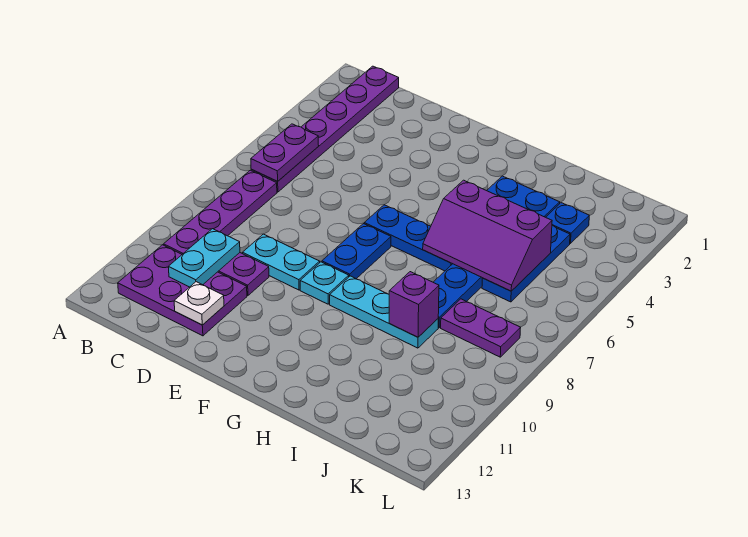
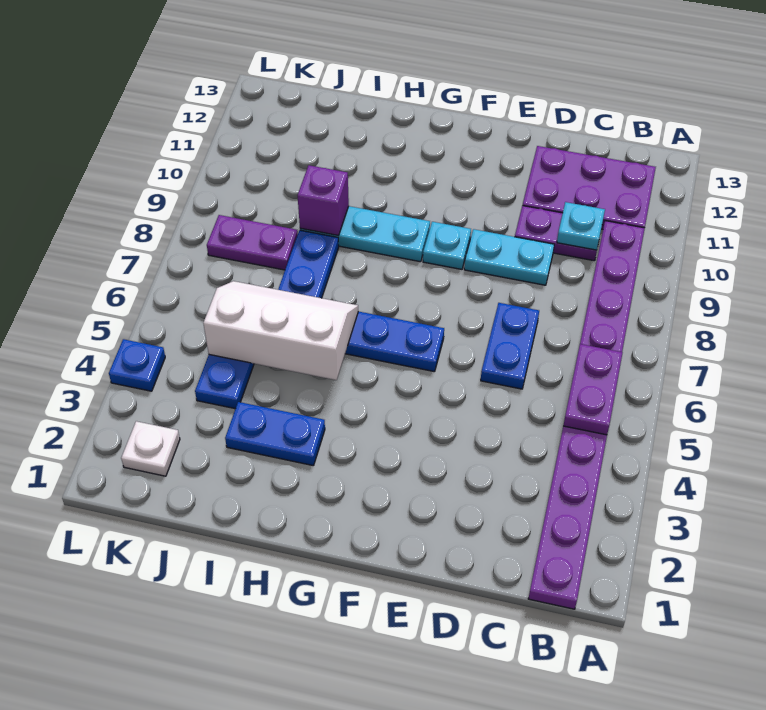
cyan plate C10:C11 level 2 -> cyan plate C10 level 2
white plate D12 level 2 -> white plate K2 level 1
blue plate F7:F8 level 1 -> blue plate D6:D7 level 1
purple slope H5:J6 level 2 top 5 -> white slope H5:J6 level 2 top 5
blue plate J3 level 1 -> blue plate L4 level 1

